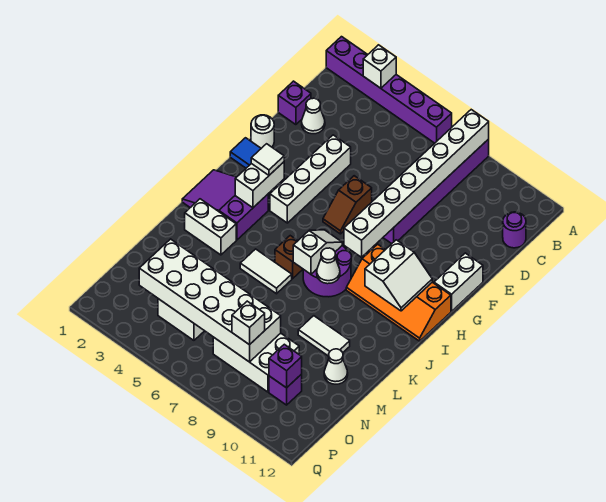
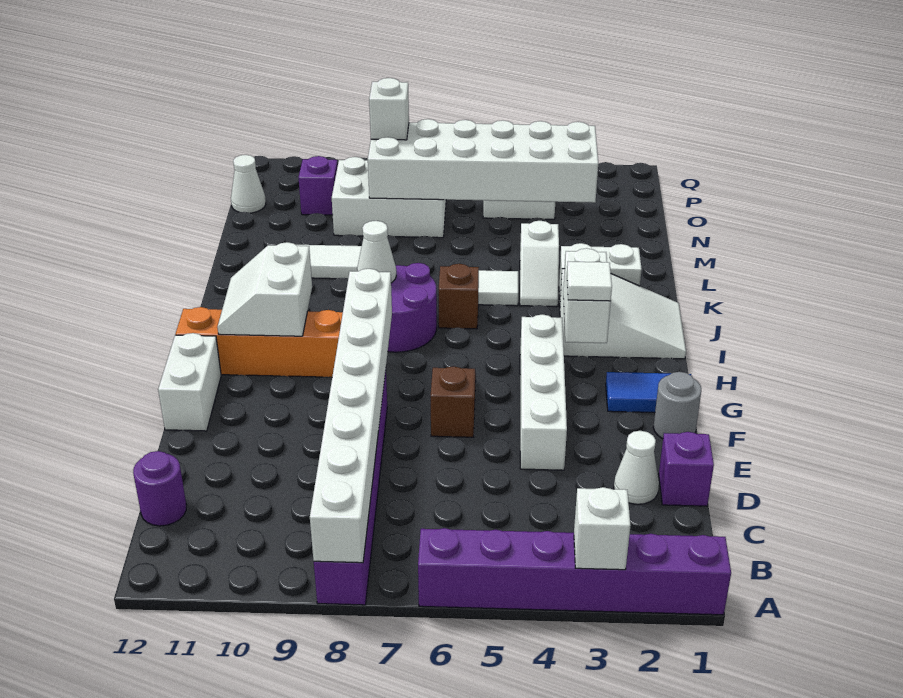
white round brick F1 level 1 -> grey round brick F1 level 1
purple slope I1:J3 level 1 top 3 -> white slope I1:J3 level 1 top 3
white slope I7:J7 level 2 top J -> white slope K4:L4 level 1 top L
white cone M11 level 1 -> white cone O12 level 1
purple brick O10 level 2 -> none

